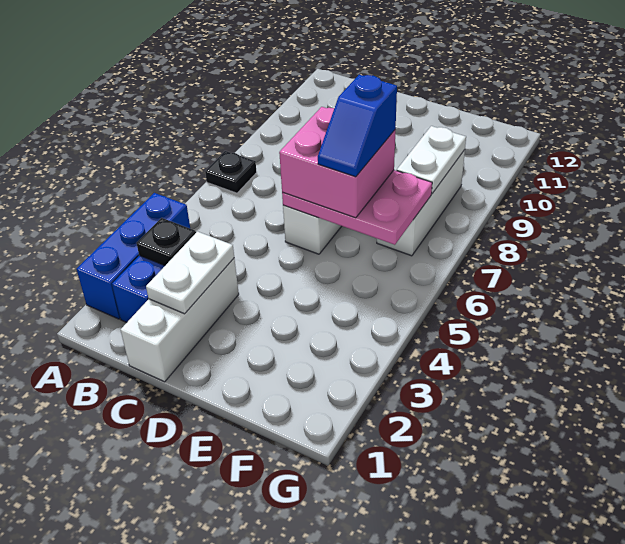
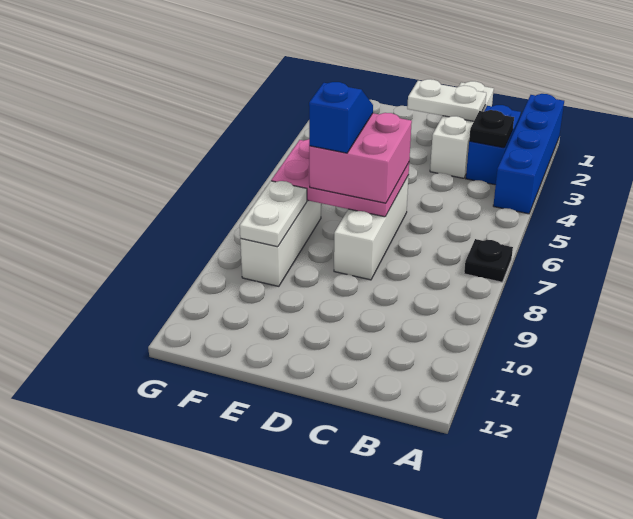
blue brick A2:A4 level 1 -> blue brick A1:A4 level 1
white plate C2:C3 level 2 -> white plate C2:D2 level 2

